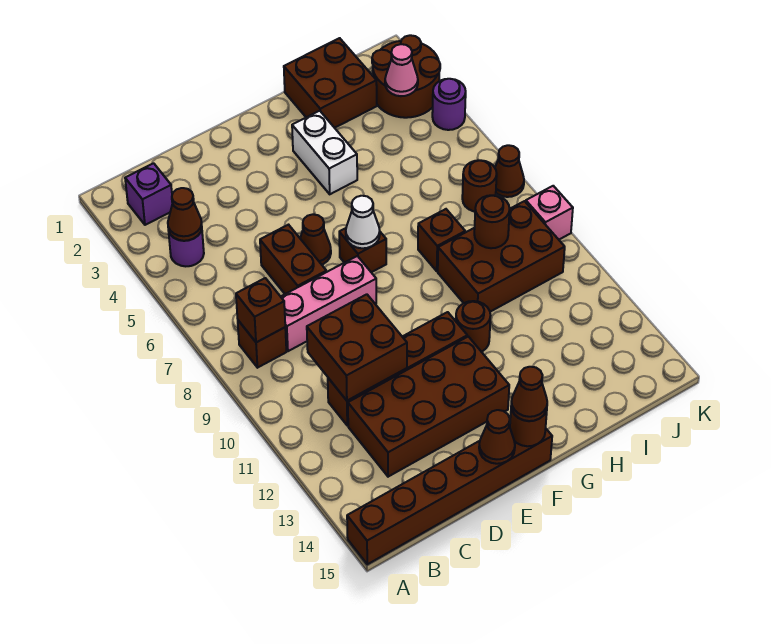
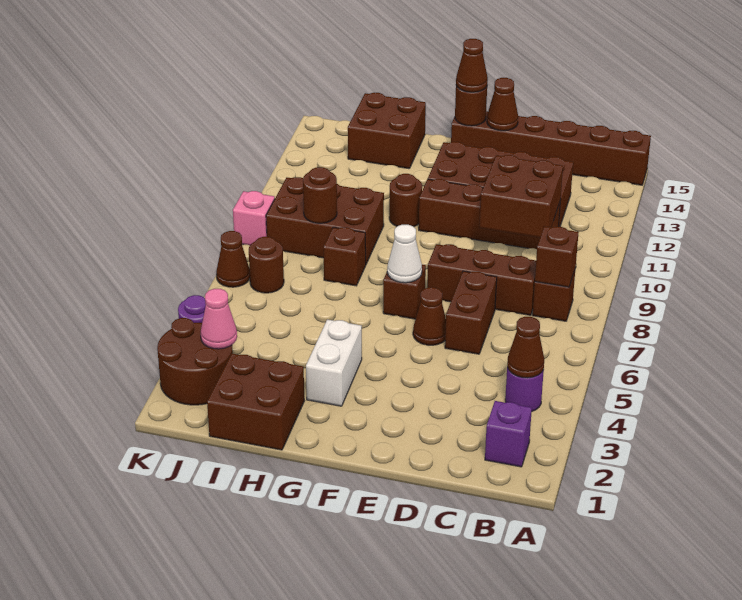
pink brick C8:E8 level 1 -> brown brick C8:E8 level 1
none -> brown brick H14:I15 level 1

